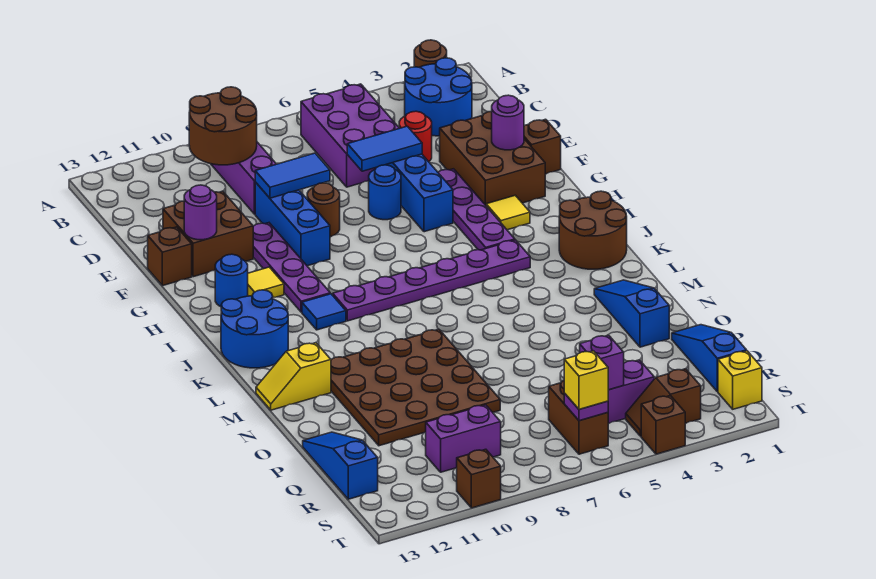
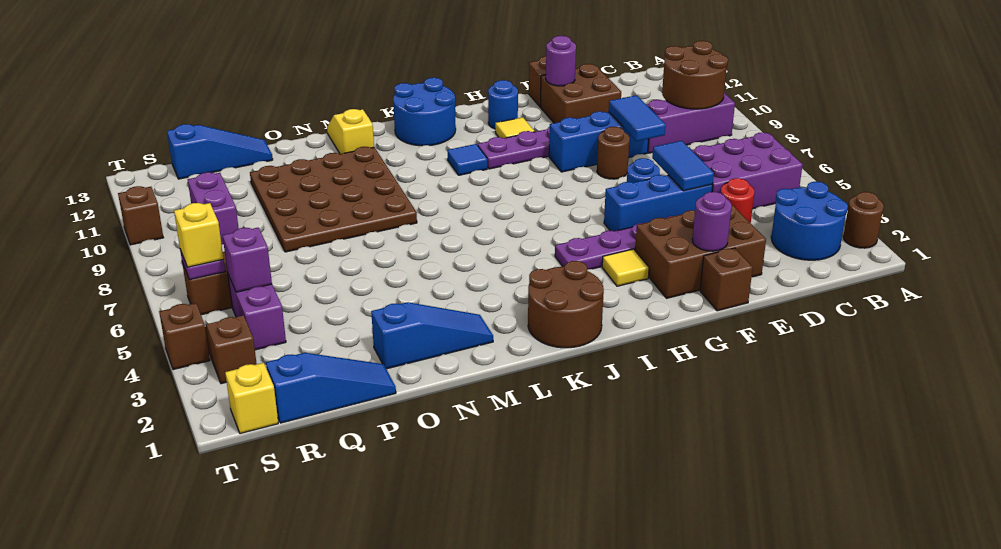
purple plate J4:J9 level 1 -> none

